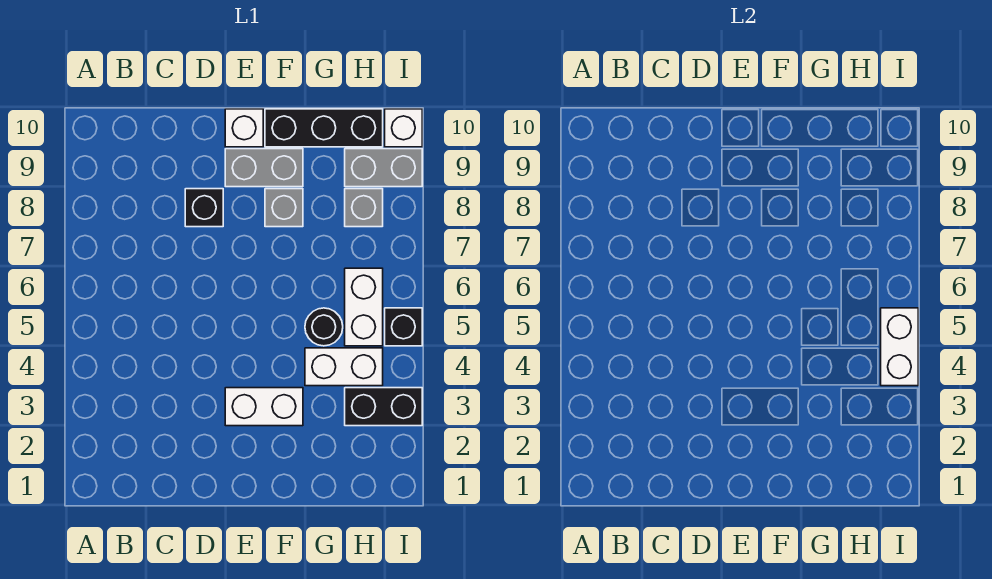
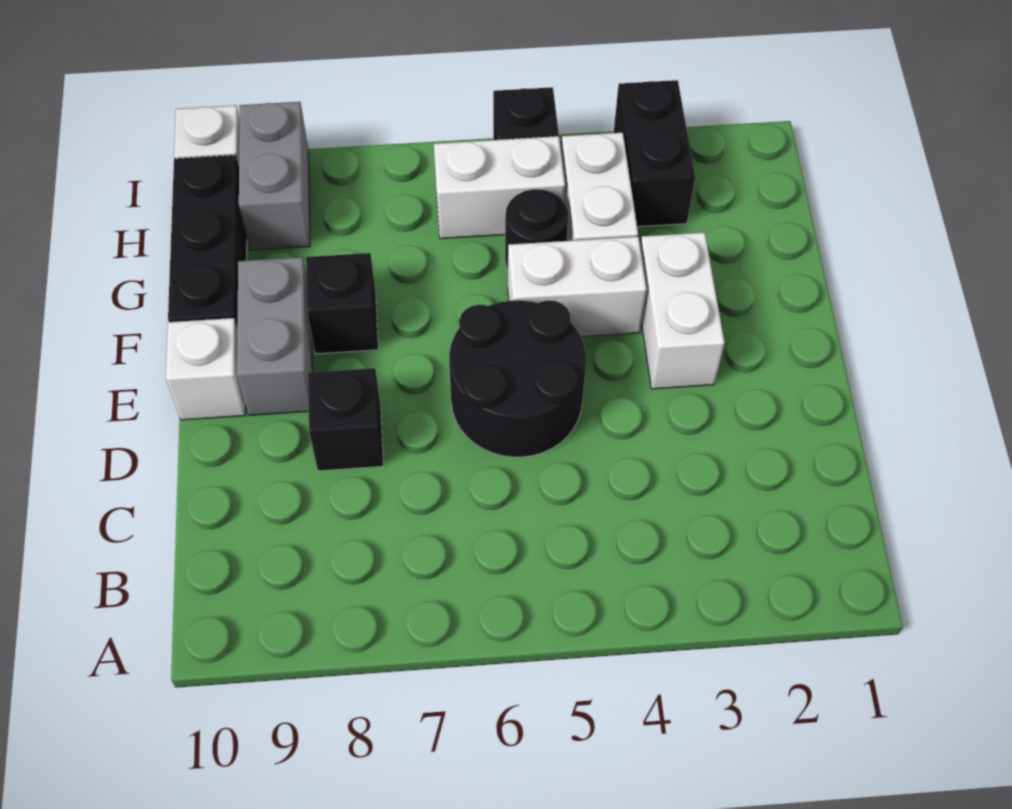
none -> black round brick D5:E6 level 1
grey brick F8 level 1 -> black brick F8 level 1
grey brick H8 level 1 -> none
white brick I4:I5 level 2 -> white brick F4:F5 level 1

